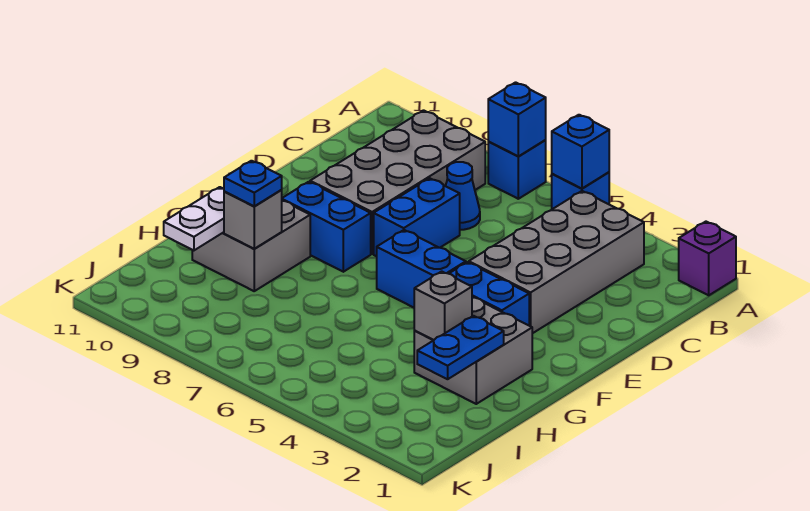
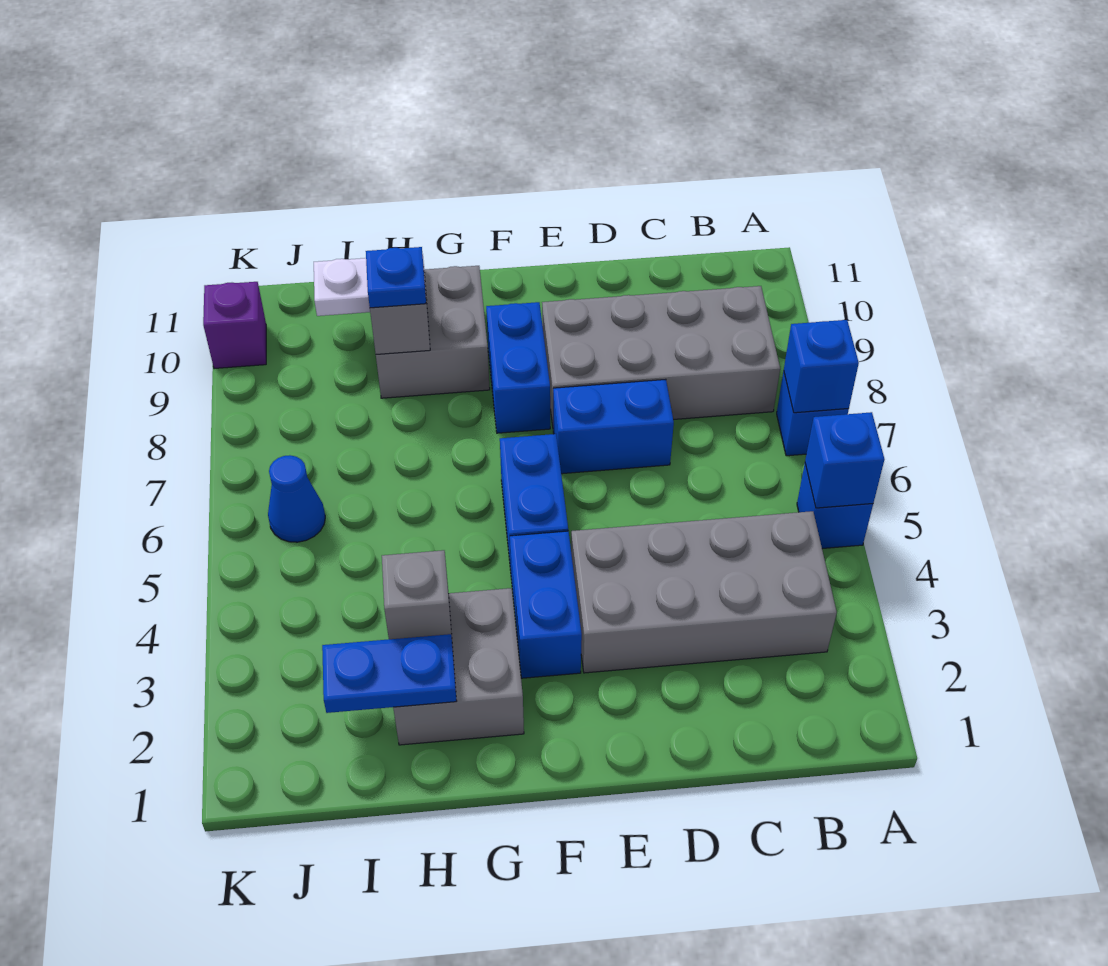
purple brick A1 level 1 -> purple brick K10 level 1
blue cone C7 level 1 -> blue cone J6 level 1

